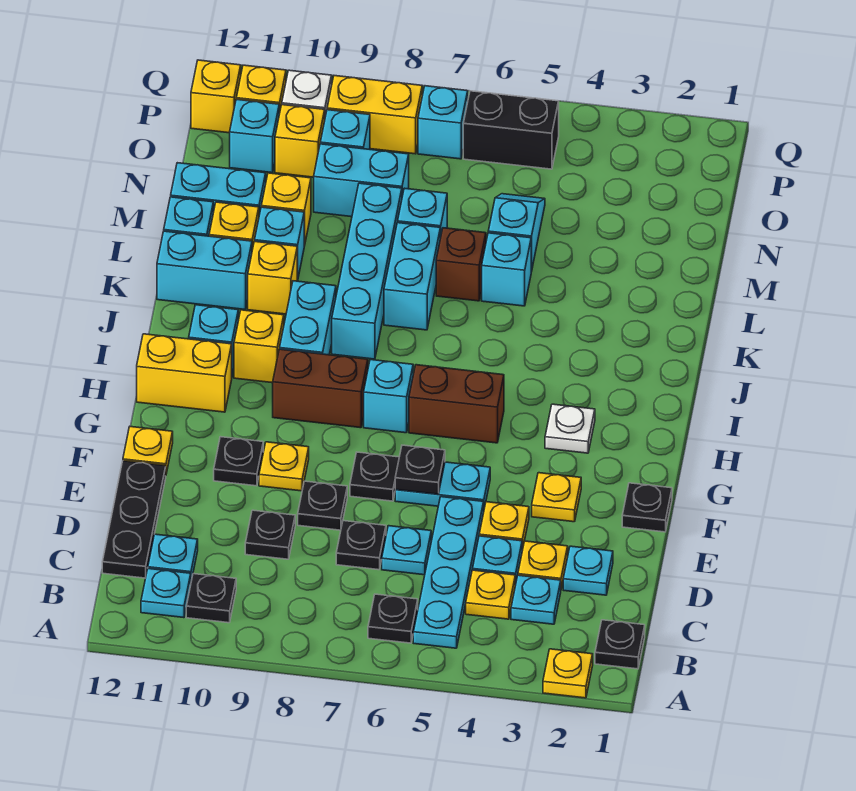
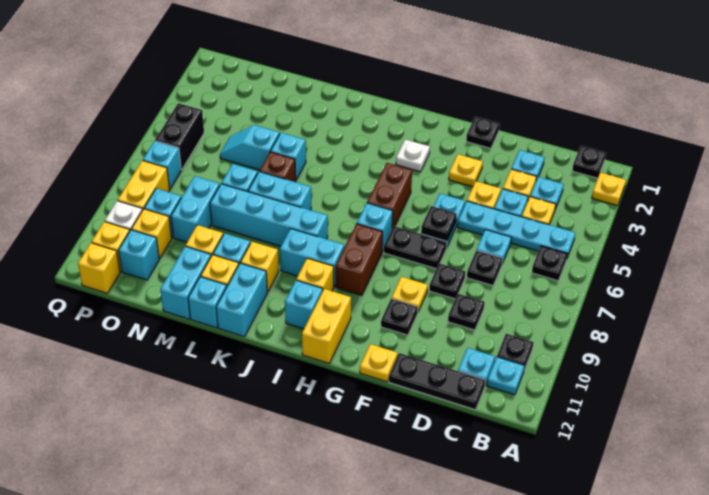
black plate F7 level 1 -> black plate F7:G7 level 1

